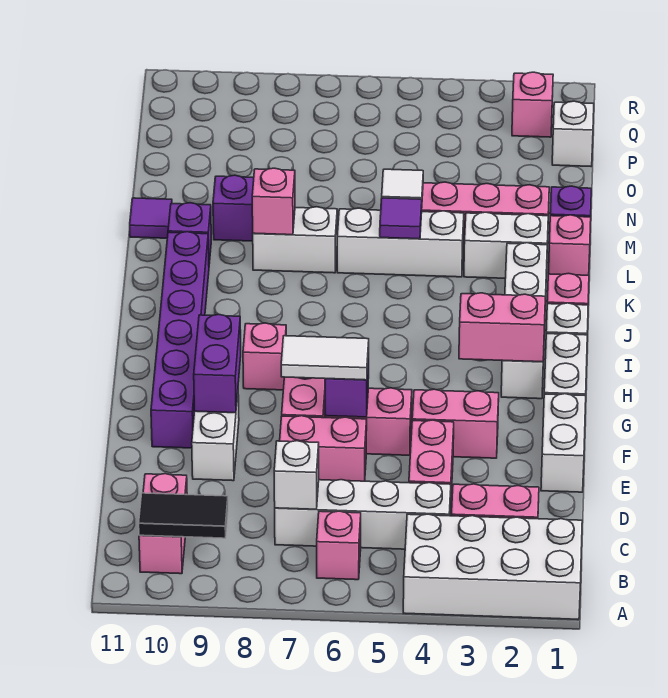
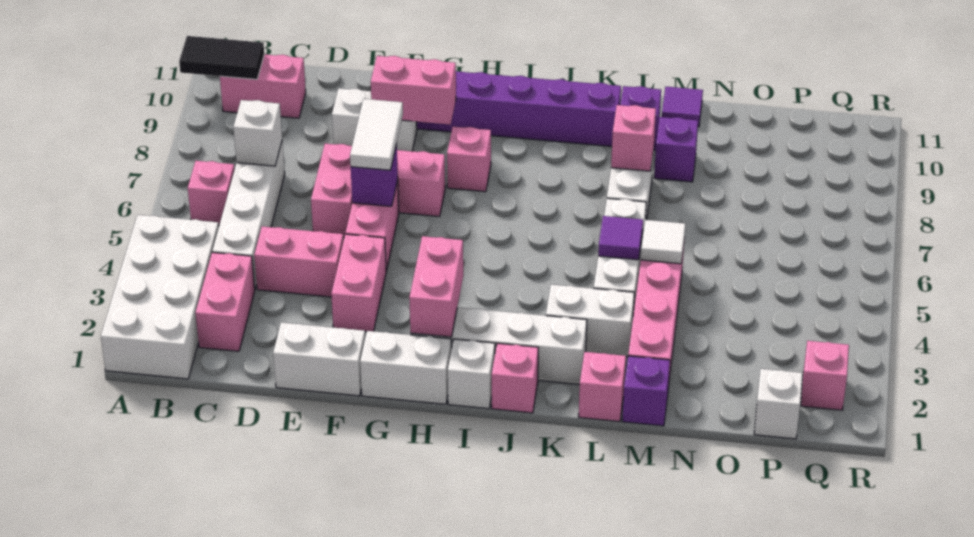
black tile B9:B10 level 2 -> black tile A10:B10 level 2
purple brick F9:G9 level 2 -> pink brick F9:G9 level 2
white brick L2:L3 level 1 -> white brick K3:L3 level 1

